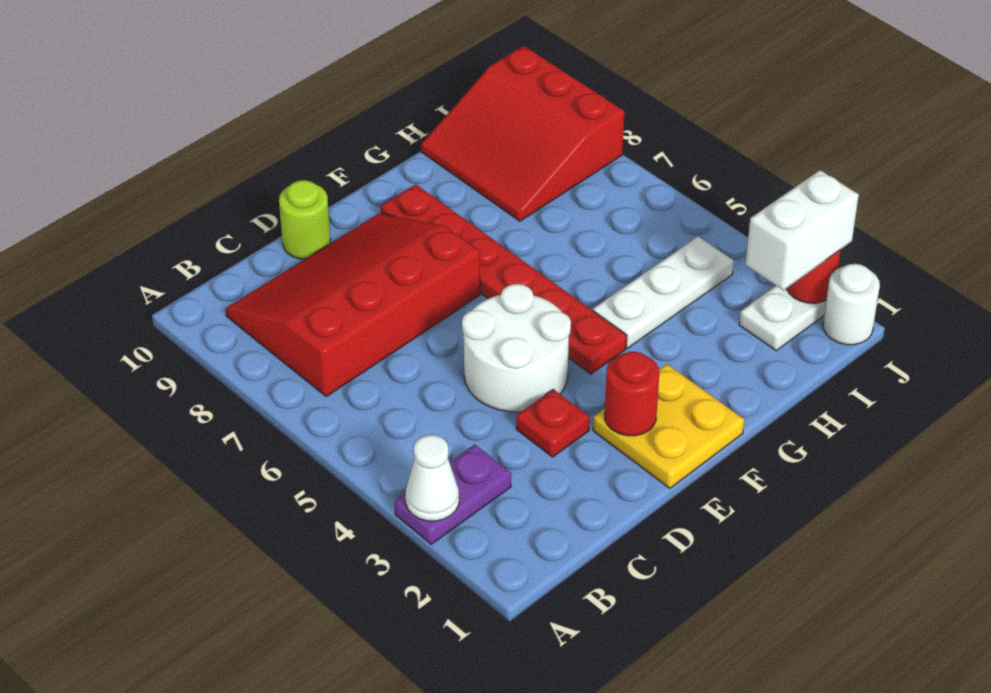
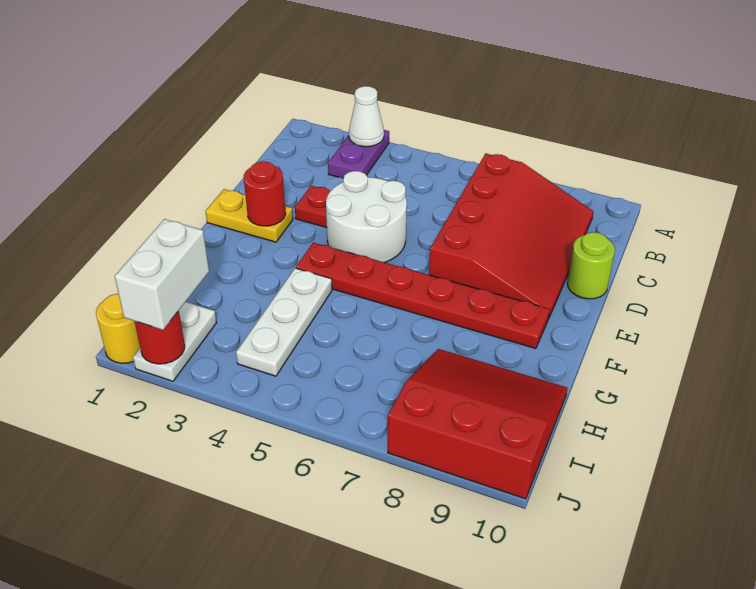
yellow plate E1:F2 level 1 -> yellow plate E1:E2 level 1
white round brick J1 level 1 -> yellow round brick J1 level 1

